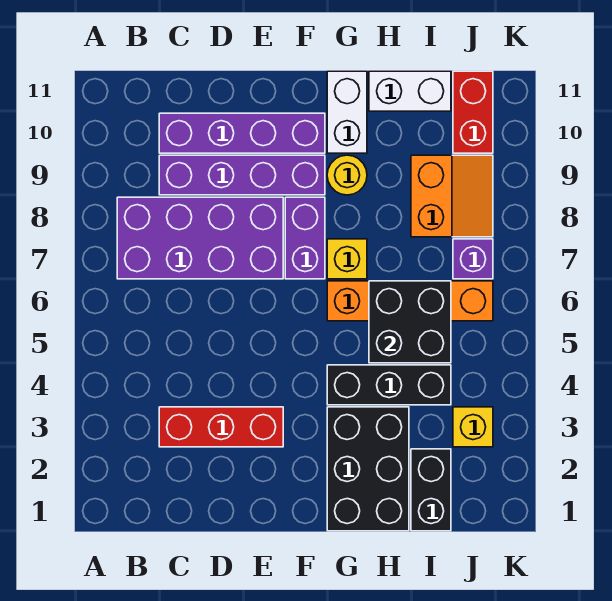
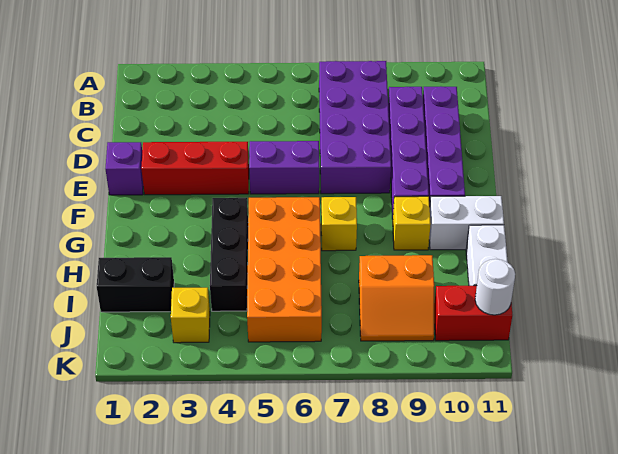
red brick C3:E3 level 1 -> red brick E2:E4 level 1
purple brick F7:F8 level 1 -> purple brick E5:E6 level 1
black brick G1:H3 level 1 -> none
orange brick G6:J6 level 1 -> orange brick G5:J6 level 1
yellow round brick G9 level 1 -> yellow brick G9 level 1
black brick H5:I6 level 2 -> none
purple brick J7 level 1 -> purple brick E1 level 1
none -> white round brick J11 level 2

